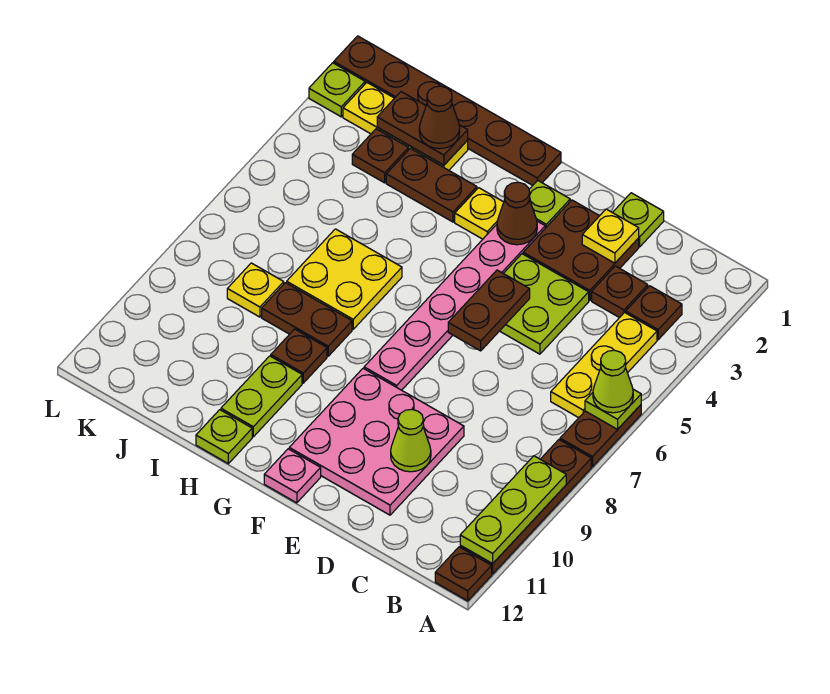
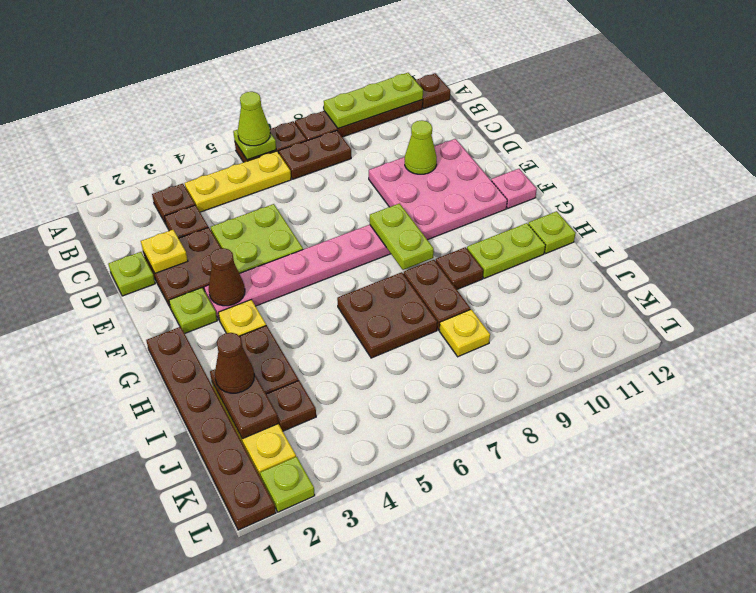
brown plate E5:E6 level 2 -> brown plate B7:B8 level 1
none -> lime plate F8:G8 level 2
yellow plate H6:I7 level 1 -> brown plate H6:I7 level 1

